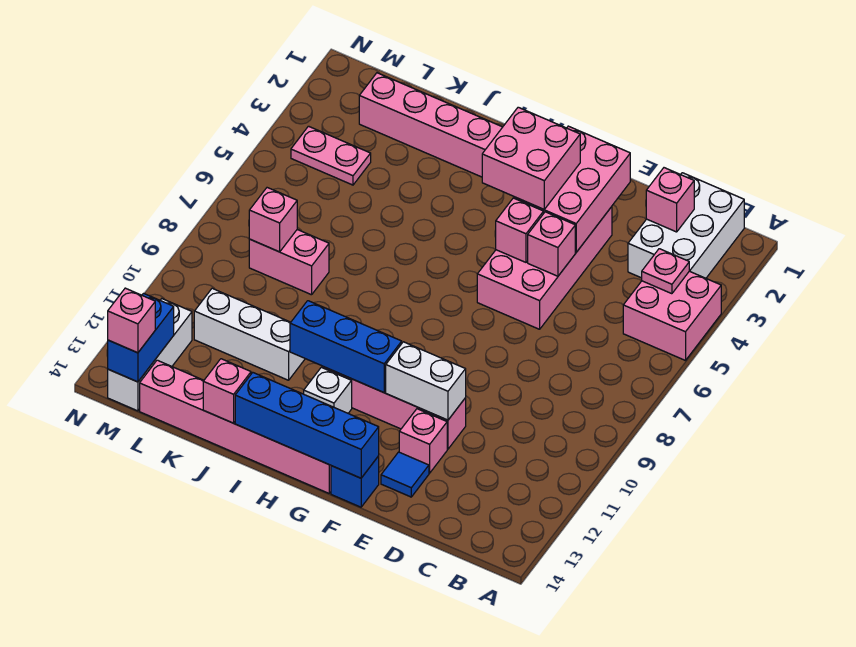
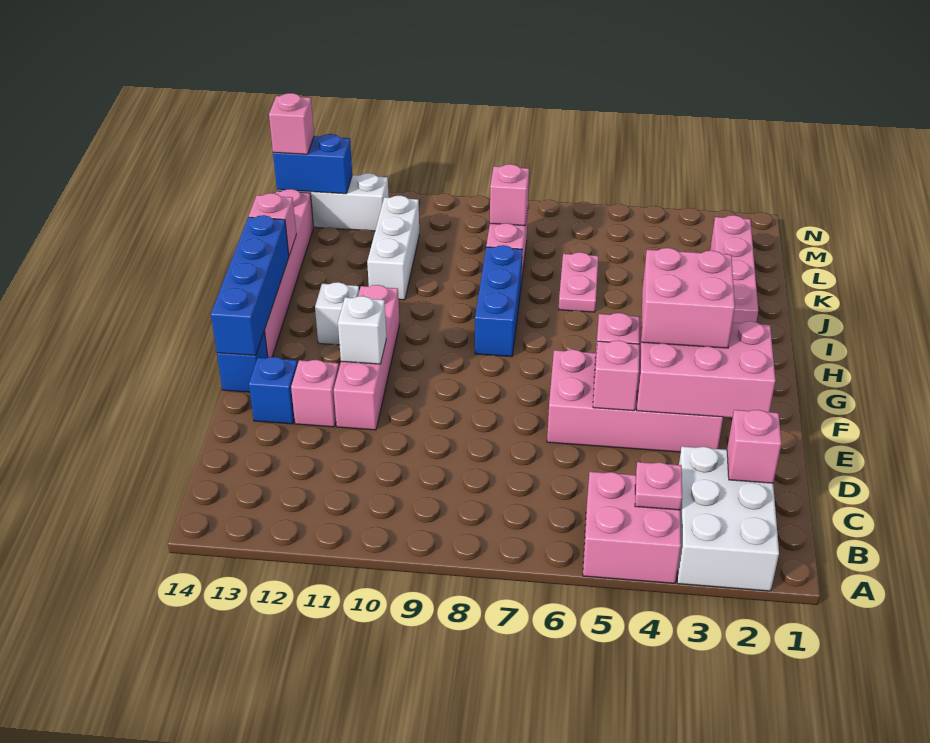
white brick B1:C3 level 1 -> white brick A2:C3 level 1
white brick E11:F11 level 2 -> white brick F11 level 2
blue tile E13 level 1 -> blue brick E13 level 1
blue brick G11:I11 level 2 -> blue brick H8:J8 level 1
pink plate L4:M4 level 1 -> pink plate J6:K6 level 1

